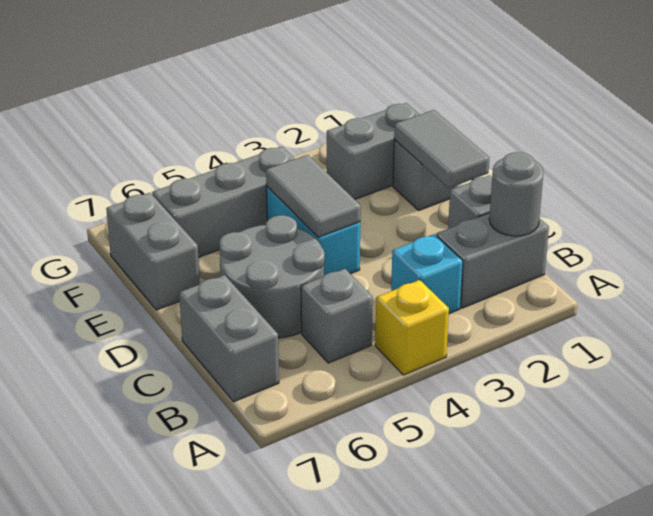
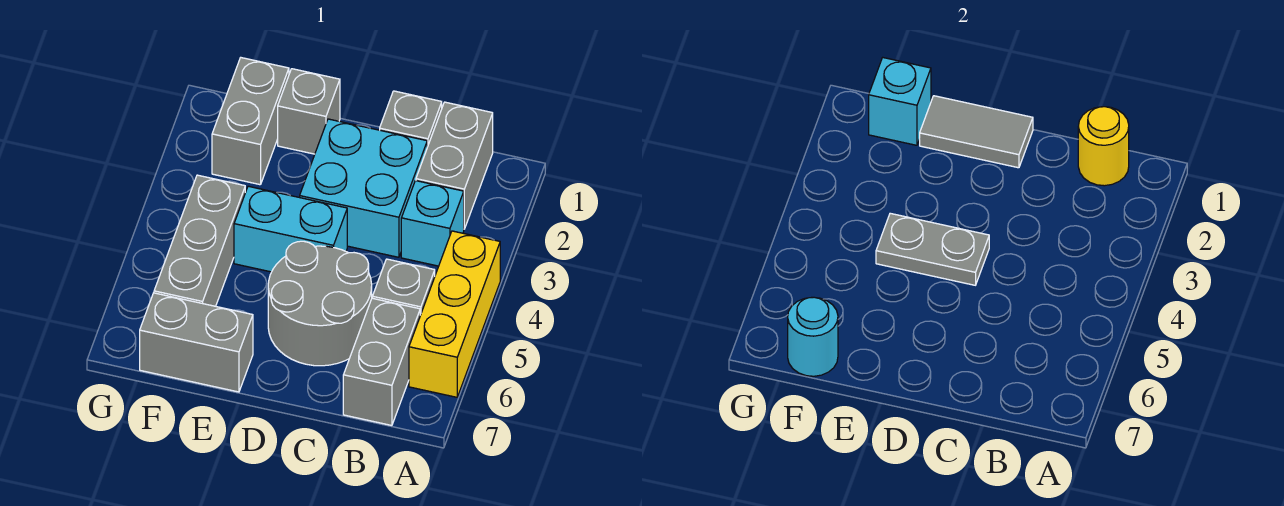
yellow brick A4 level 1 -> yellow brick A4:A6 level 1
grey round brick B1 level 2 -> yellow round brick B1 level 2
grey brick B7:C7 level 1 -> grey brick B6:B7 level 1
none -> cyan brick C2:D3 level 1
grey tile D4:E4 level 2 -> grey plate D4:E4 level 2
none -> cyan brick F1 level 2
none -> cyan round brick F7 level 2

